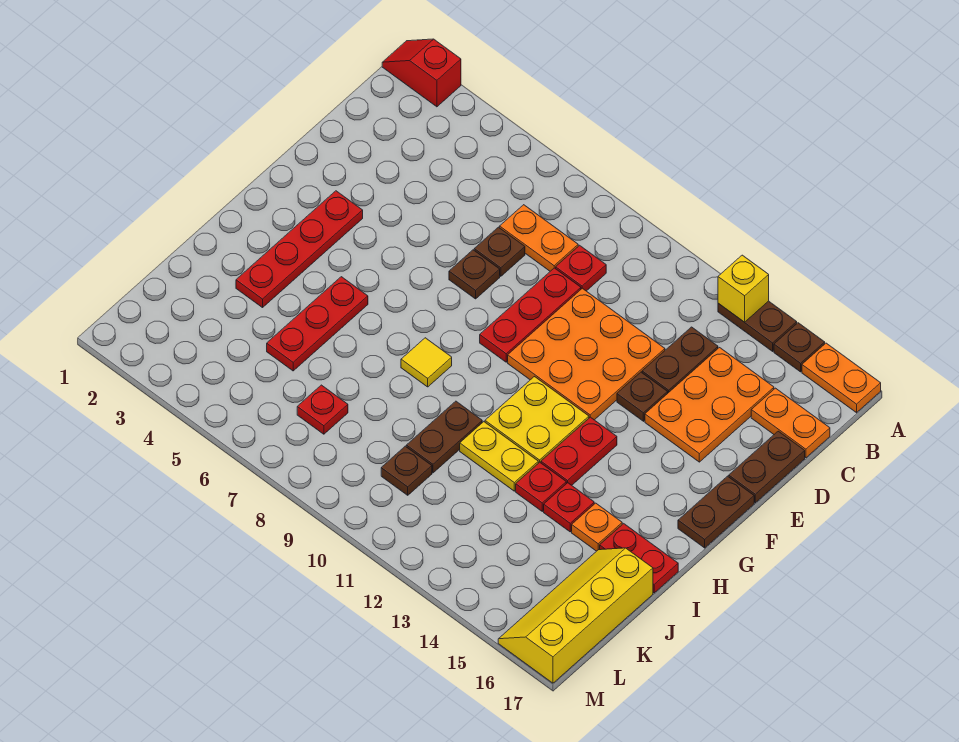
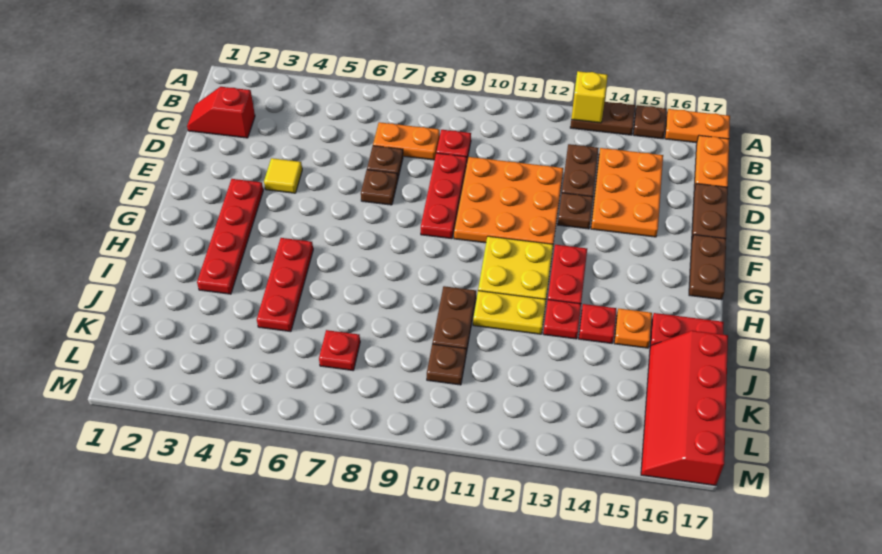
red slope A1:A2 level 1 top 2 -> red slope C1:C2 level 1 top 2
orange plate C16:C17 level 1 -> orange plate B17:C17 level 1
yellow tile H8 level 1 -> yellow tile E4 level 1
yellow slope J16:M17 level 1 top 17 -> red slope J16:M17 level 1 top 17

